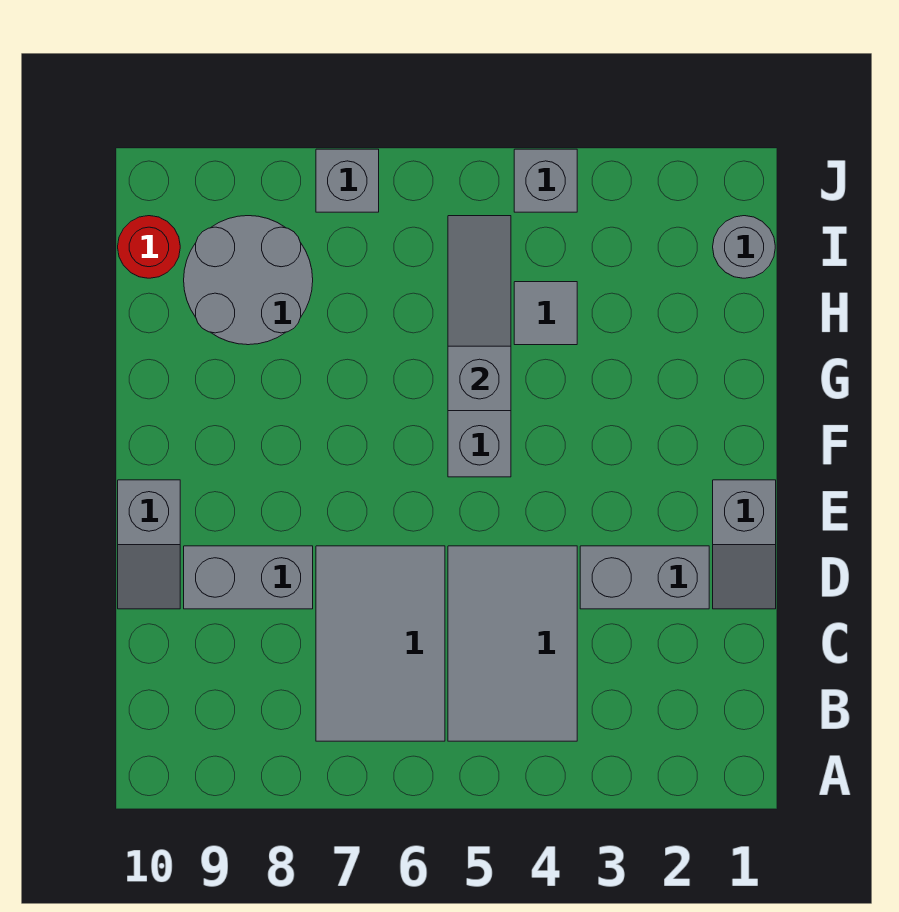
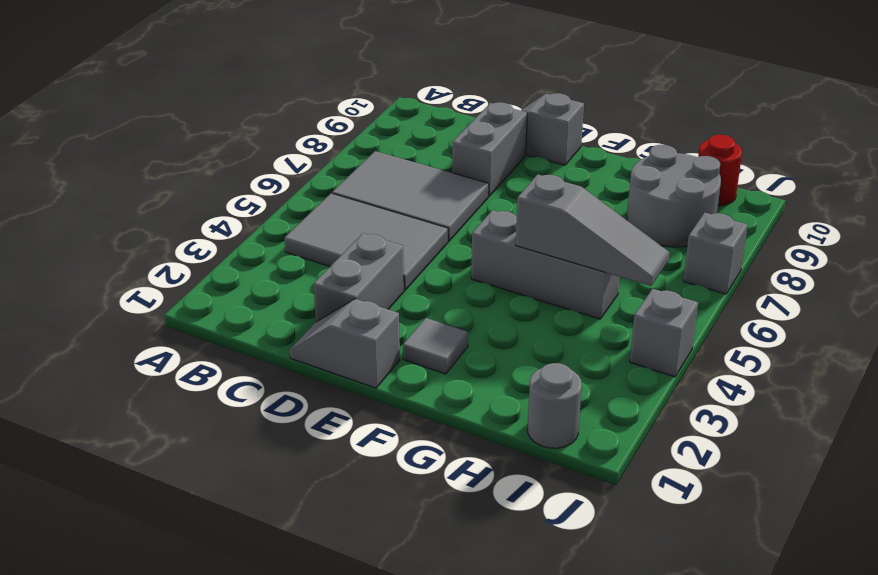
grey tile H4 level 1 -> grey tile F2 level 1

